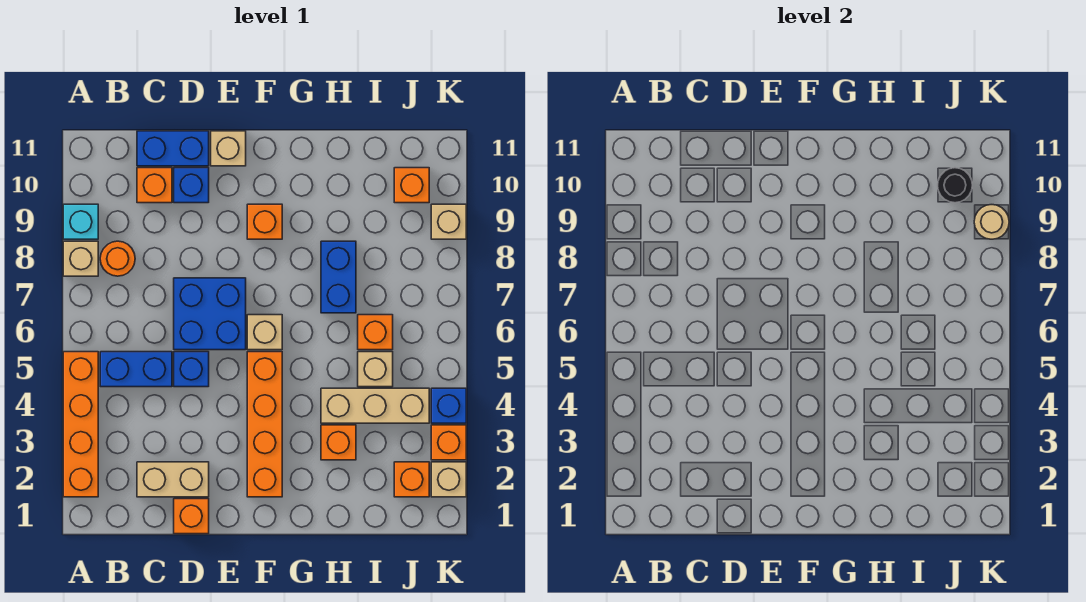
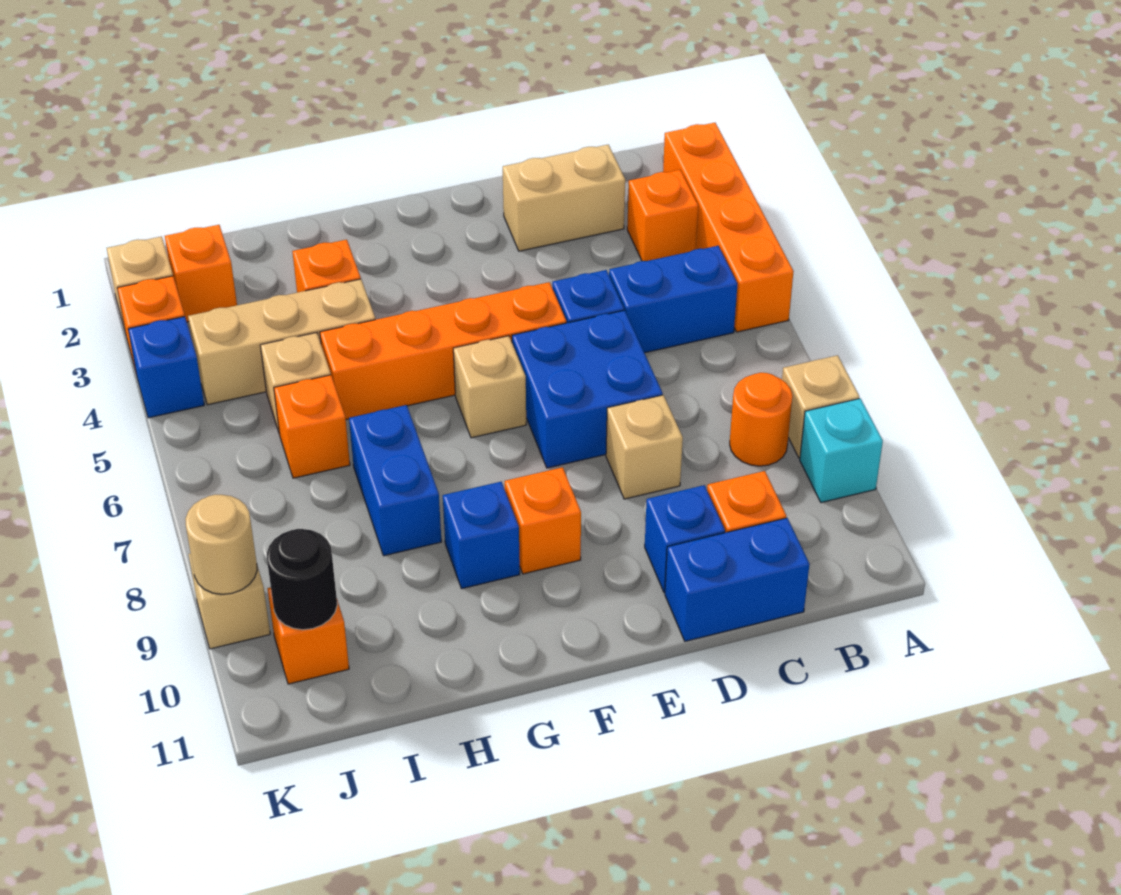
orange brick D1 level 1 -> orange brick B3 level 1
tan brick E11 level 1 -> tan brick D8 level 1
orange brick F2:F5 level 1 -> orange brick E5:H5 level 1
none -> blue brick G9 level 1

